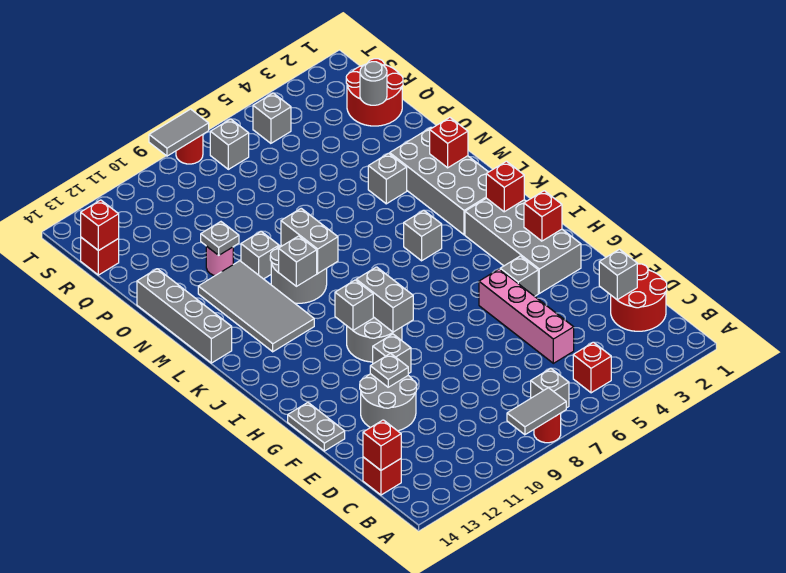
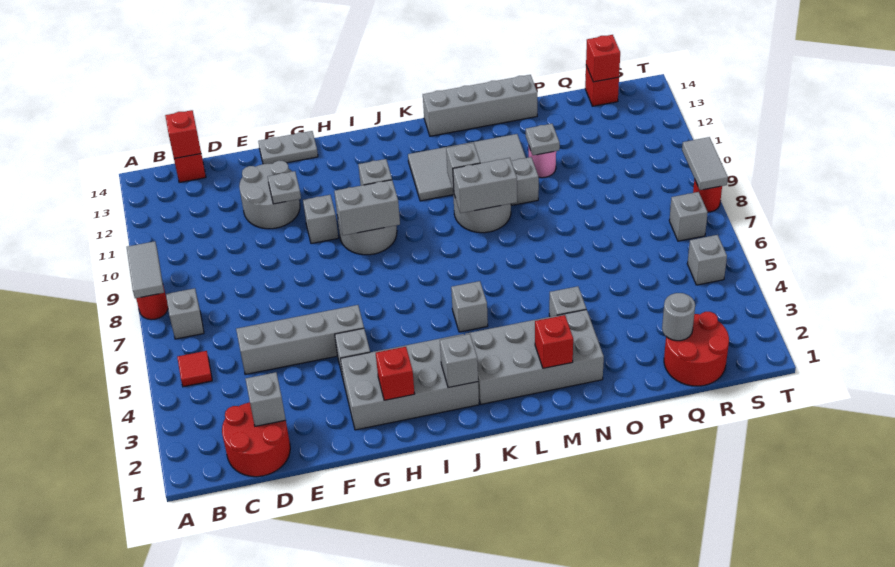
red brick B5 level 1 -> red tile B5 level 1
pink brick D5:G5 level 1 -> grey brick D5:G5 level 1
red brick J2 level 2 -> grey brick J2 level 2

